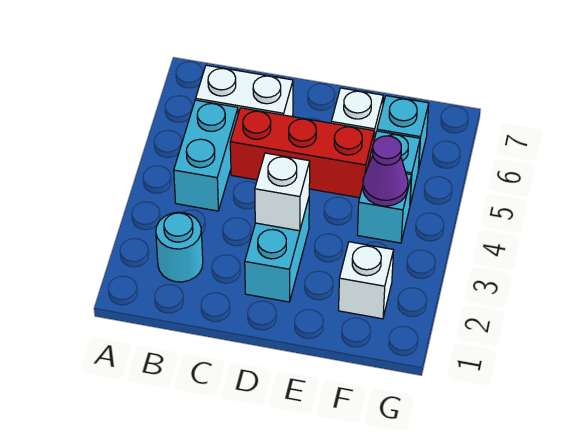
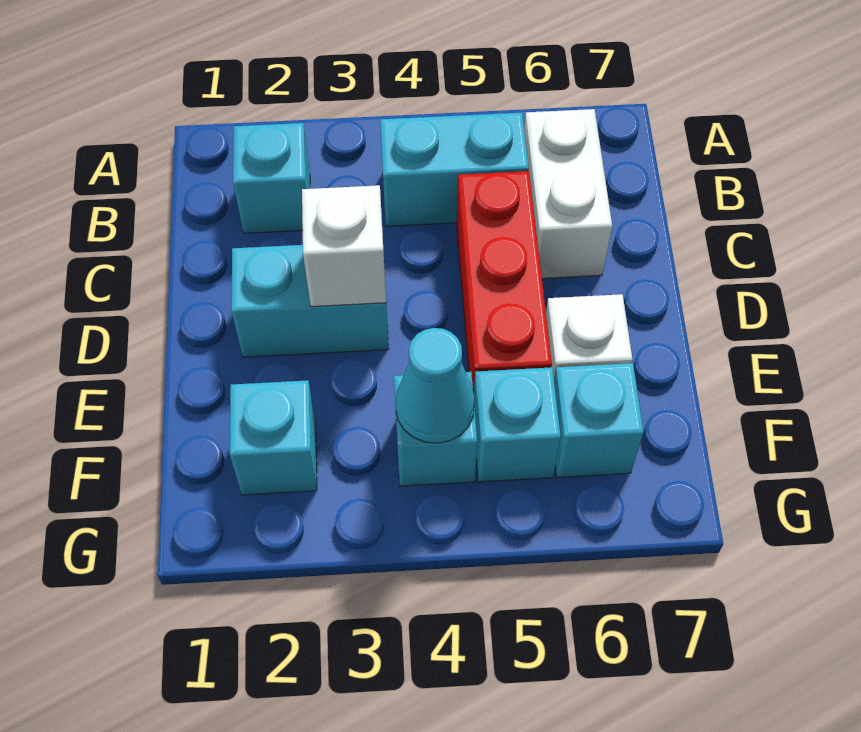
cyan round brick B2 level 1 -> cyan brick B2 level 1
white brick F2 level 1 -> cyan brick F2 level 1
purple cone F4 level 2 -> cyan cone F4 level 2

